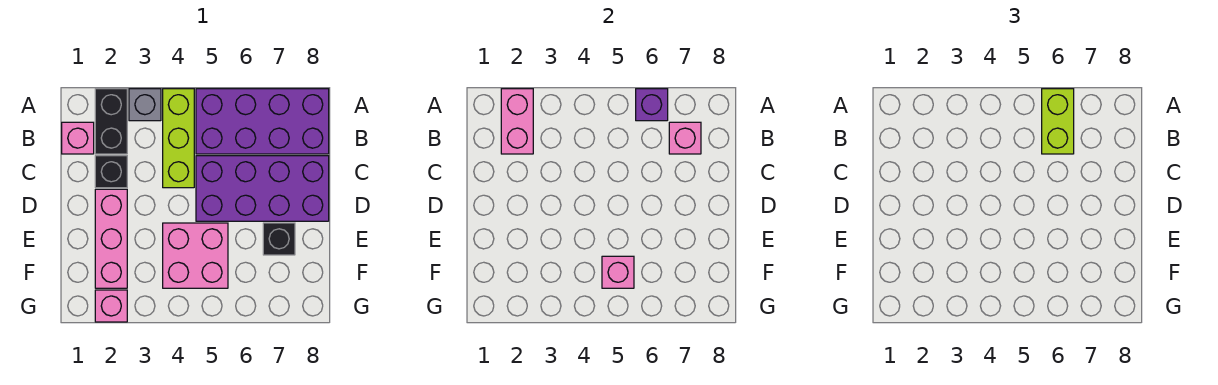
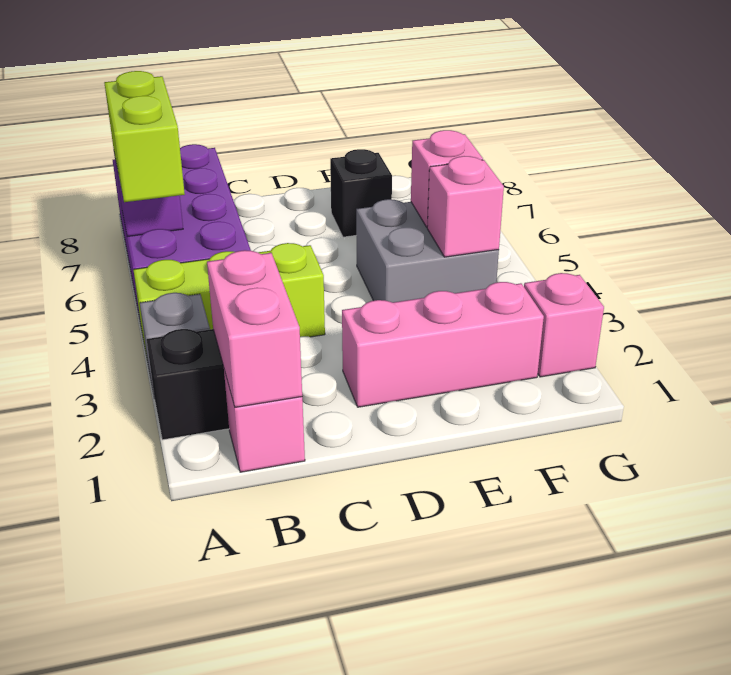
pink brick A2:B2 level 2 -> pink brick B1:B2 level 2
lime brick A6:B6 level 3 -> lime brick A5:A6 level 3
pink brick B7 level 2 -> pink brick F4 level 2
black brick C2 level 1 -> none
purple brick C5:D8 level 1 -> none
pink brick E4:F5 level 1 -> grey brick E4:F5 level 1

